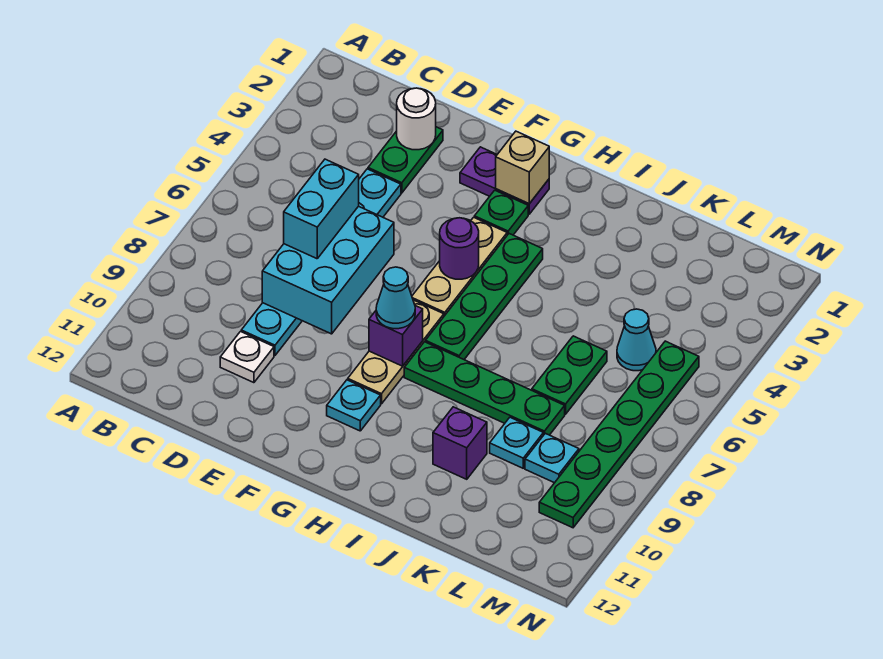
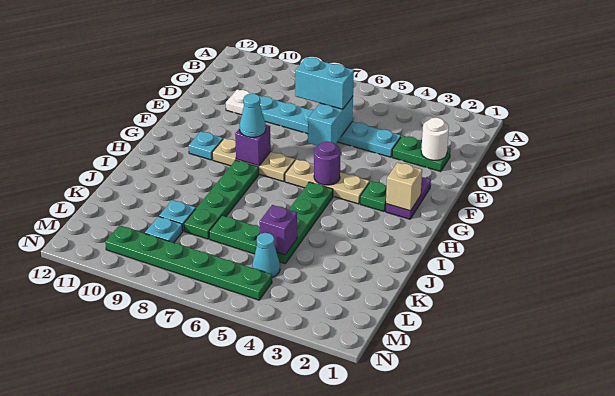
cyan brick D6:E8 level 2 -> cyan brick D6:E6 level 2
green plate H4:H7 level 1 -> green plate H5:K5 level 1
purple brick J10 level 1 -> purple brick K5 level 2

